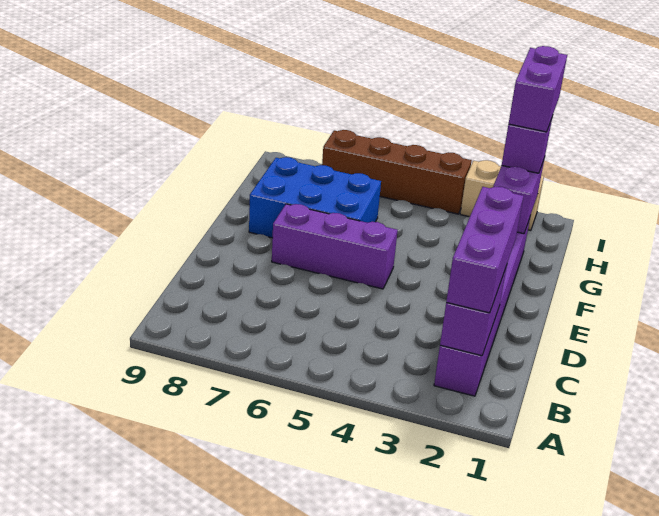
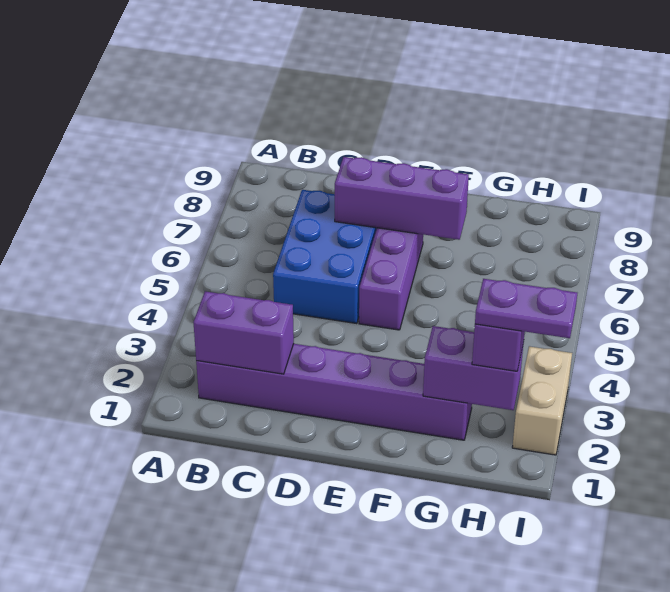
purple brick B2:D2 level 3 -> purple brick D7:F7 level 2
blue brick F6:G8 level 1 -> blue brick C5:D7 level 1
purple brick H2:I2 level 4 -> purple plate H2:I2 level 4
brown brick I4:I7 level 1 -> none

